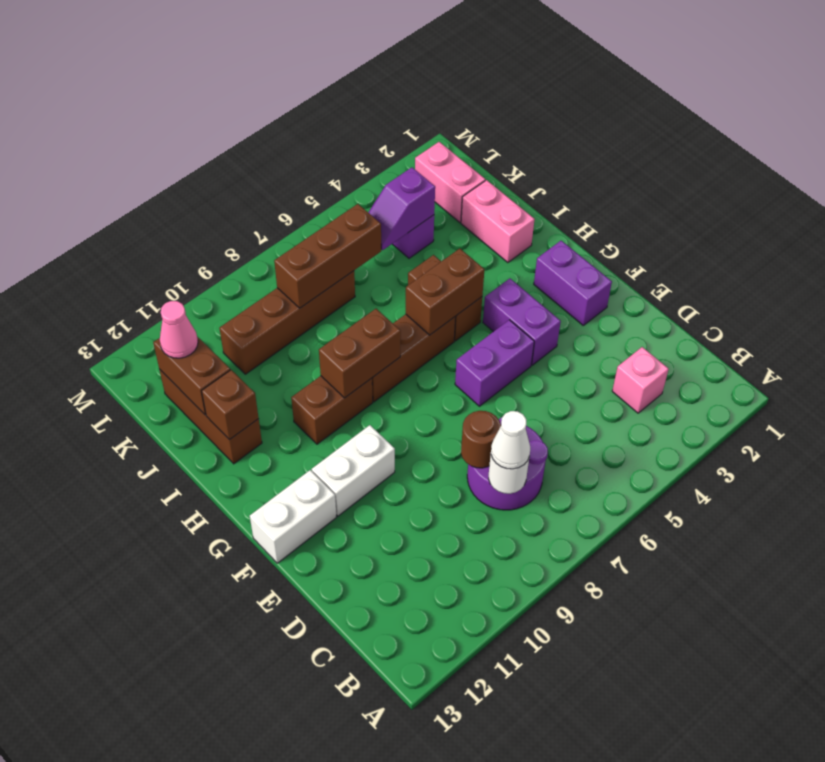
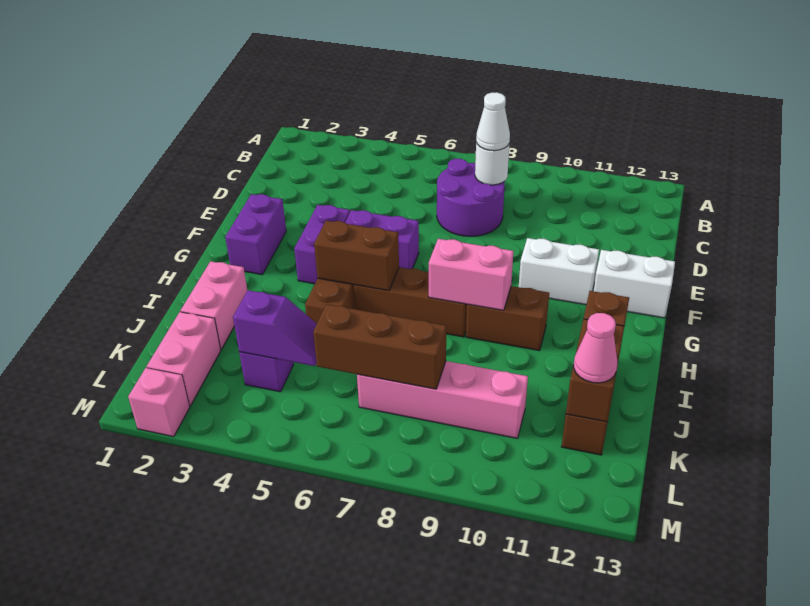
pink brick C3 level 1 -> pink brick M2 level 1
brown round brick D8 level 2 -> none
brown brick H8:H9 level 2 -> pink brick H8:H9 level 2
brown brick K7:K10 level 1 -> pink brick K7:K10 level 1

